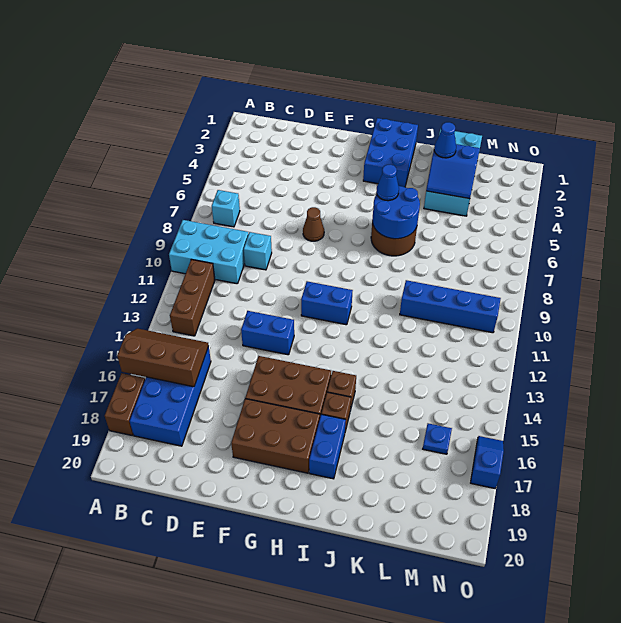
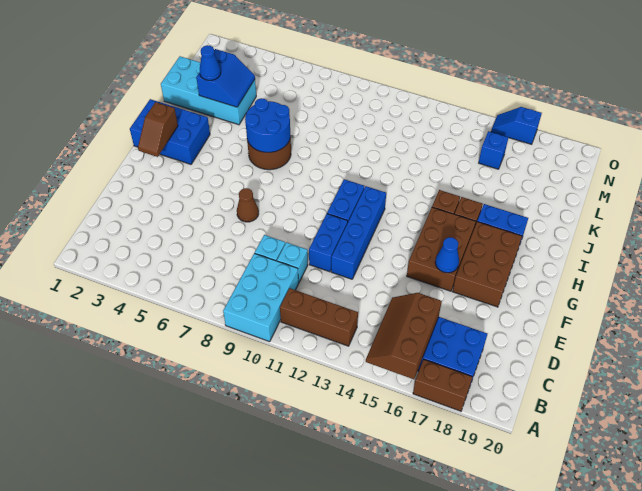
cyan brick B7 level 1 -> cyan brick D10 level 1
blue brick E13:F13 level 1 -> blue brick E11:F11 level 1
none -> brown slope G2:H2 level 2 top H
blue cone I6 level 3 -> blue cone F16 level 2
blue brick K10:N10 level 1 -> blue brick E12:H12 level 1
blue plate M16 level 1 -> blue brick M16 level 1

